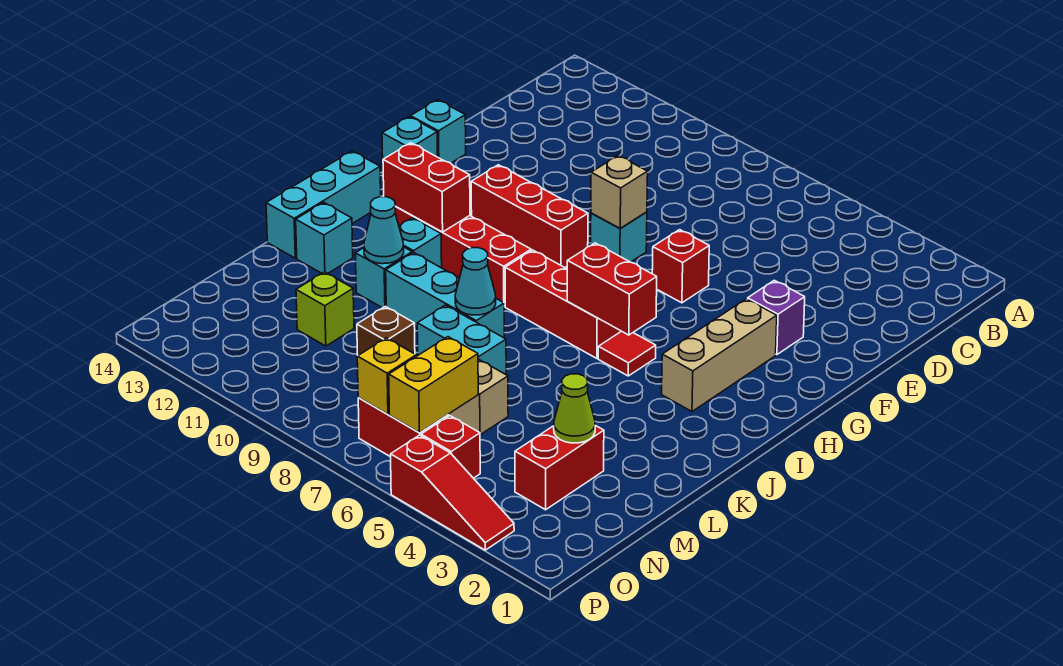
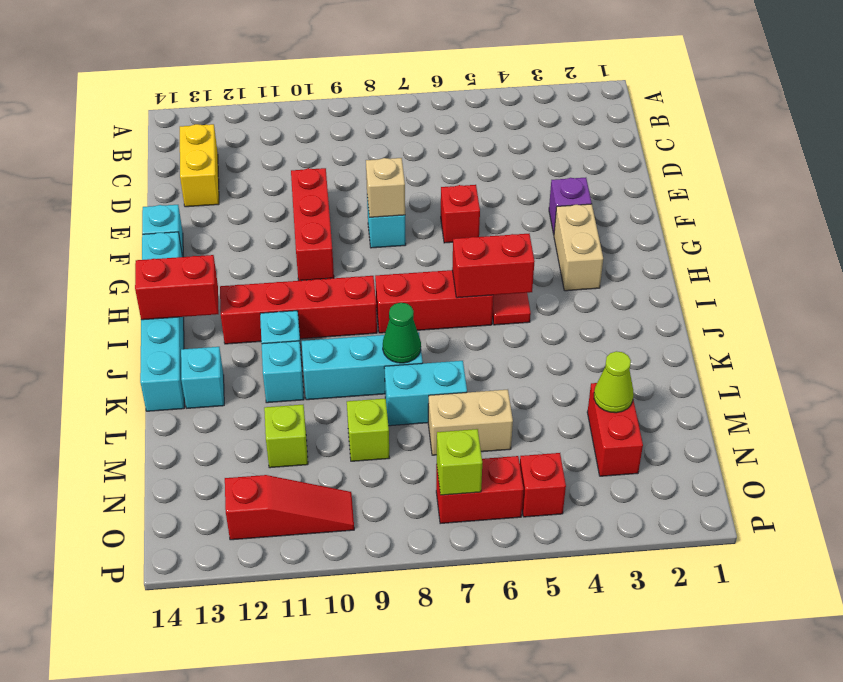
tan brick G3:I3 level 1 -> tan brick G3:H3 level 1
red brick G9:G11 level 1 -> red brick E10:G10 level 1
red brick I11:I12 level 2 -> red brick I13:I14 level 2
cyan cone K8 level 2 -> green cone K8 level 2
cyan cone K11 level 2 -> none
brown brick M9 level 1 -> lime brick M9 level 1
yellow brick N6:O6 level 2 -> yellow brick C13:D13 level 1
yellow brick O7 level 2 -> lime brick O7 level 2
red slope P3:P5 level 1 top 5 -> red slope O10:O12 level 1 top 12

